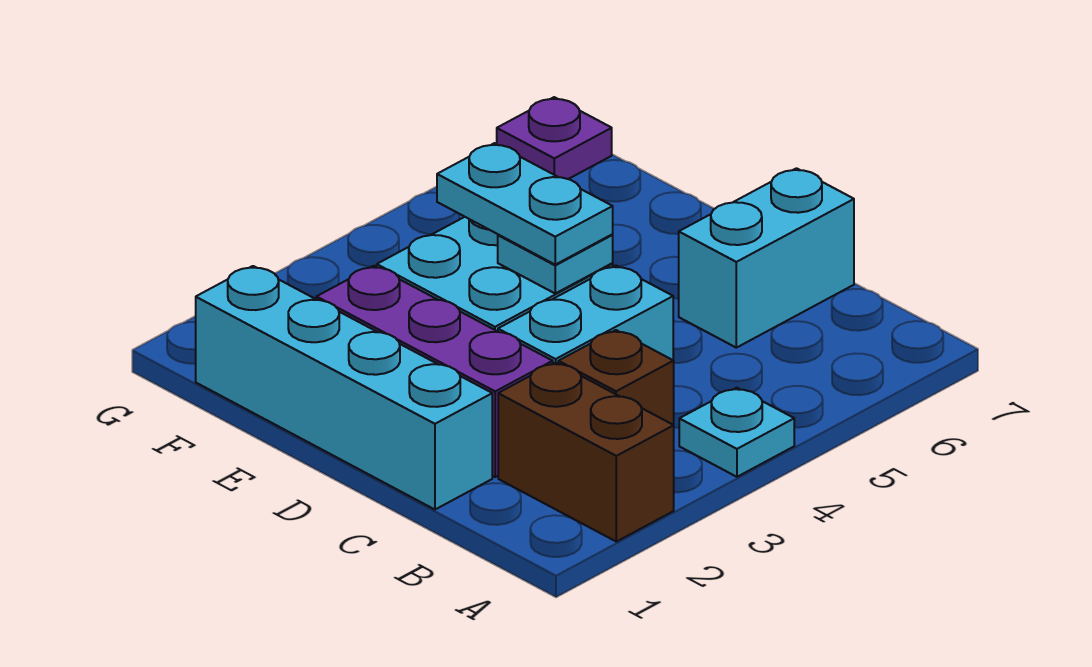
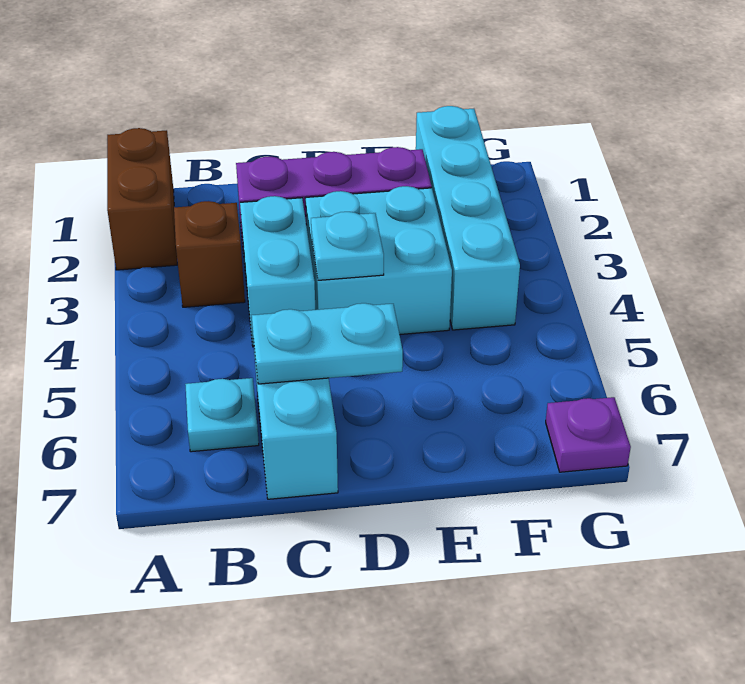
brown brick A2:B2 level 1 -> brown brick A1:A2 level 1
cyan plate A4 level 1 -> cyan plate B6 level 1
cyan brick C1:F1 level 1 -> cyan brick F1:F4 level 1
cyan plate D4:E4 level 3 -> cyan plate C6:D6 level 2

